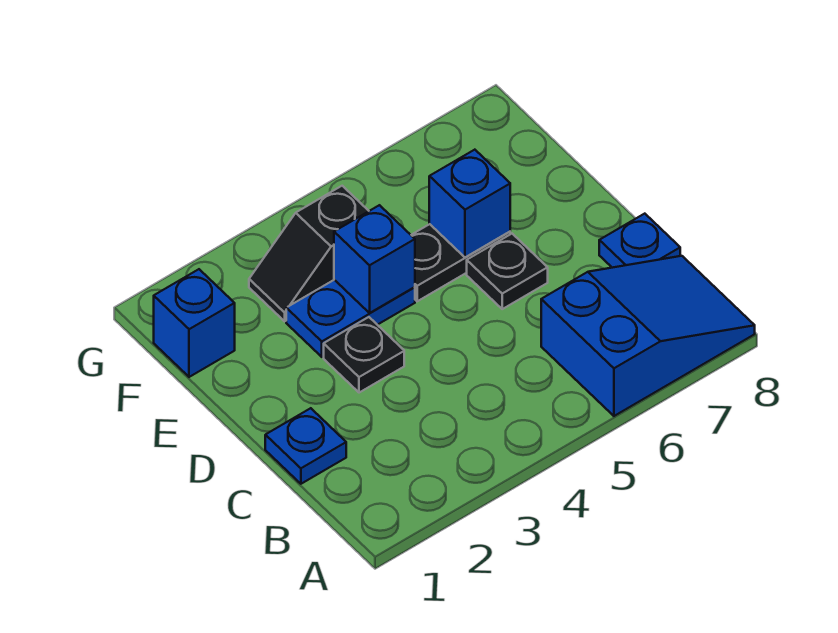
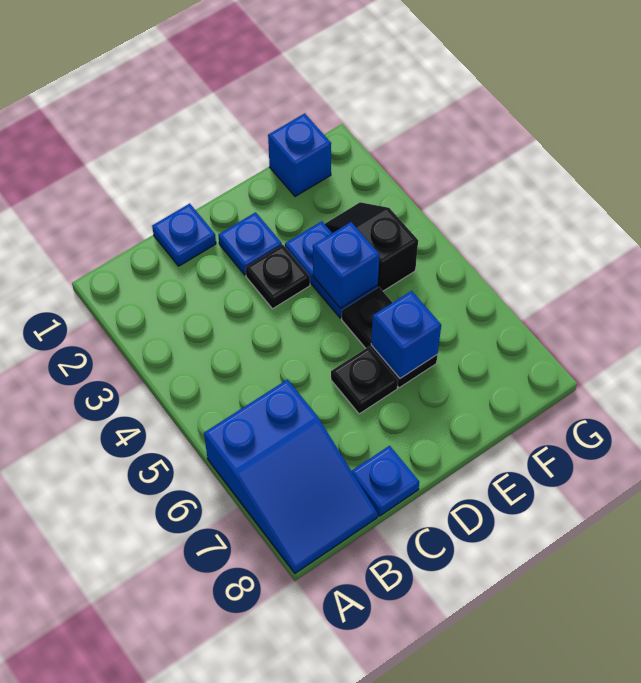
none -> blue plate D2 level 1

